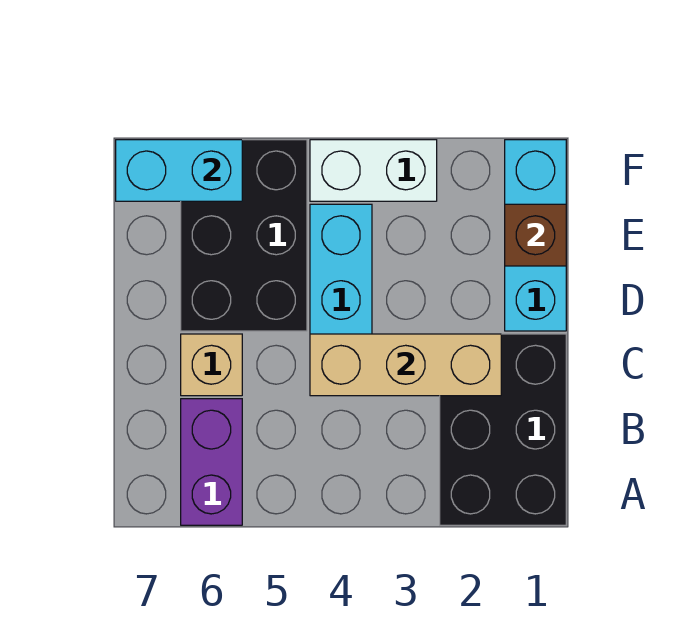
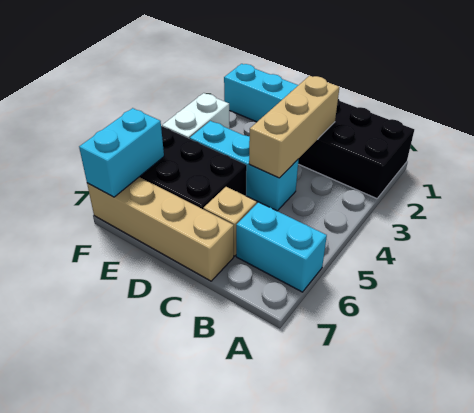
purple brick A6:B6 level 1 -> cyan brick A6:B6 level 1
none -> tan brick C7:F7 level 1
brown brick E1 level 2 -> none

